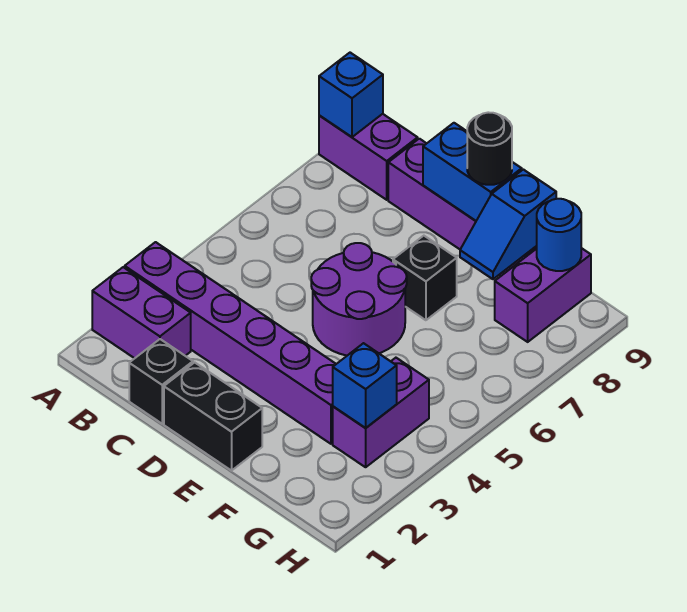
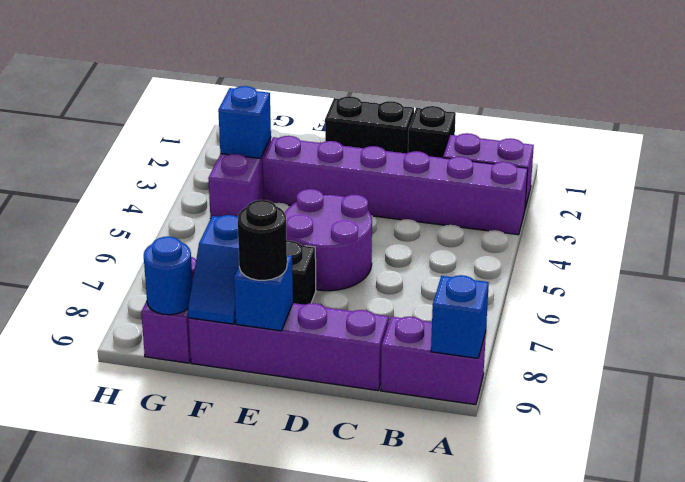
blue brick D9:E9 level 2 -> blue brick E9 level 2
blue slope F8:F9 level 2 top 9 -> blue slope F8:F9 level 2 top 8

